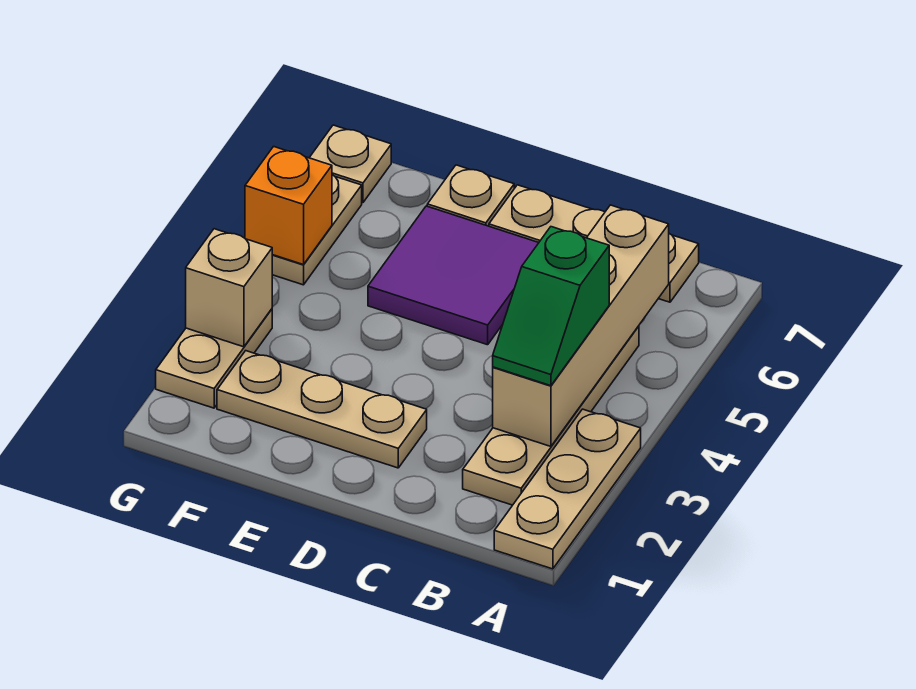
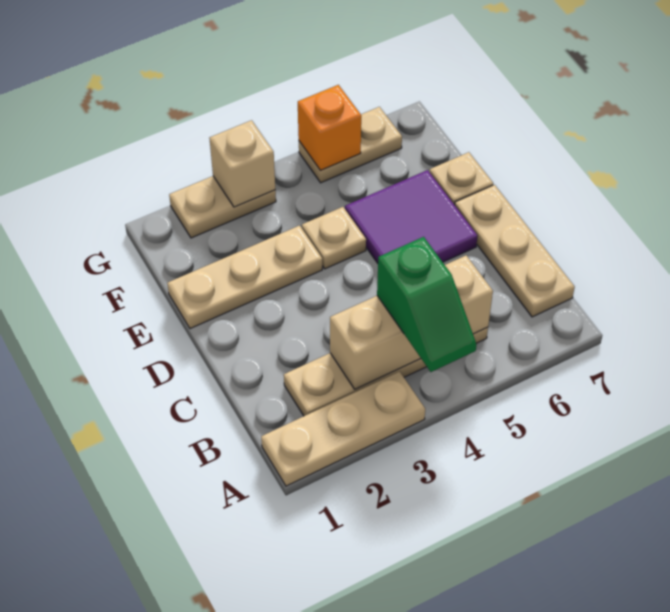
tan brick B3:B6 level 2 -> tan brick B3:B5 level 2
green slope B3:B4 level 3 top 4 -> green slope A4:B4 level 3 top B
tan plate D2:F2 level 1 -> tan plate E1:E3 level 1
tan plate G7 level 1 -> tan plate E4 level 1

